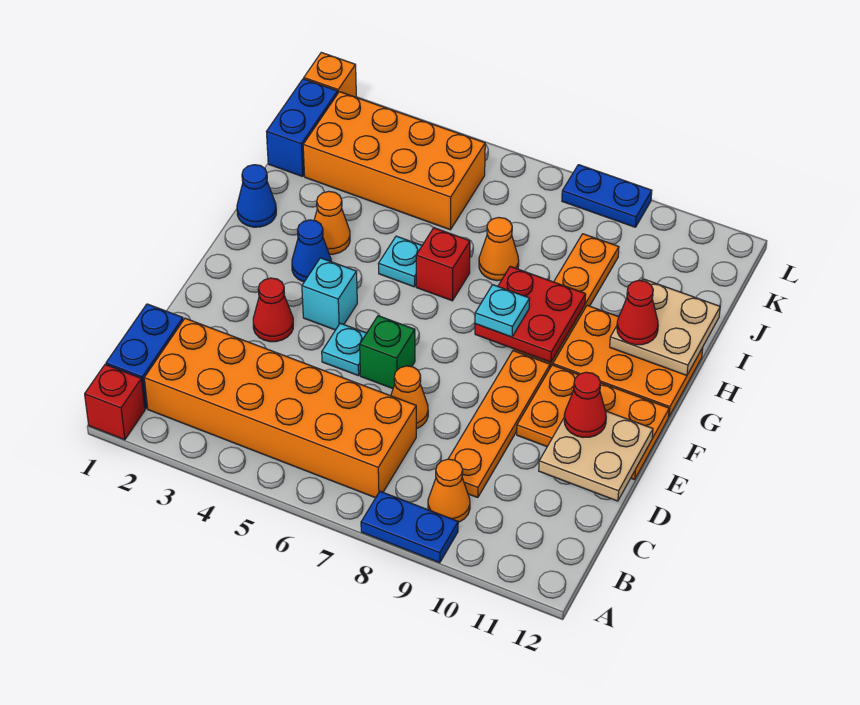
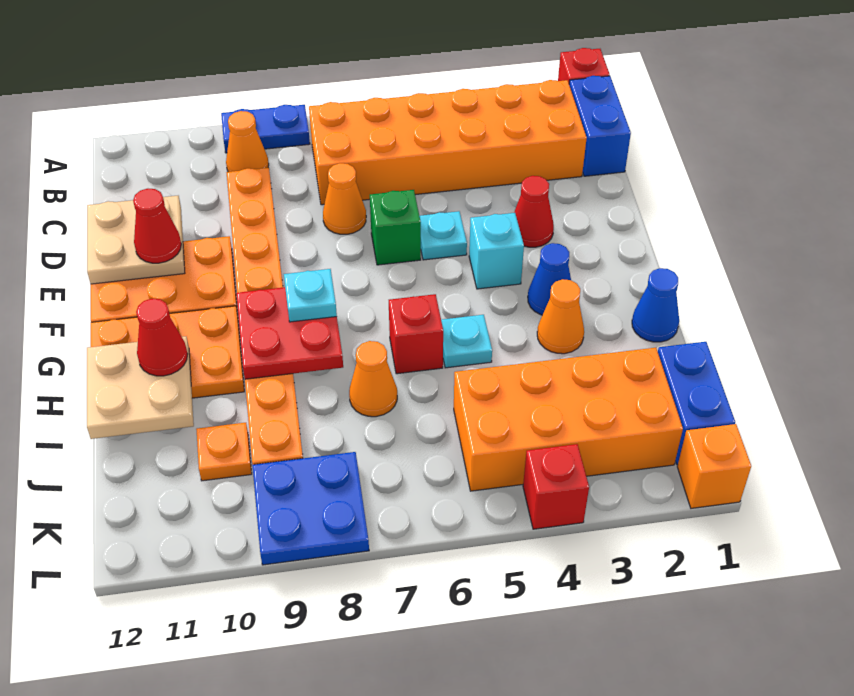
none -> orange plate J10 level 1
none -> red brick L4 level 1
blue plate L8:L9 level 1 -> blue plate K8:L9 level 1

